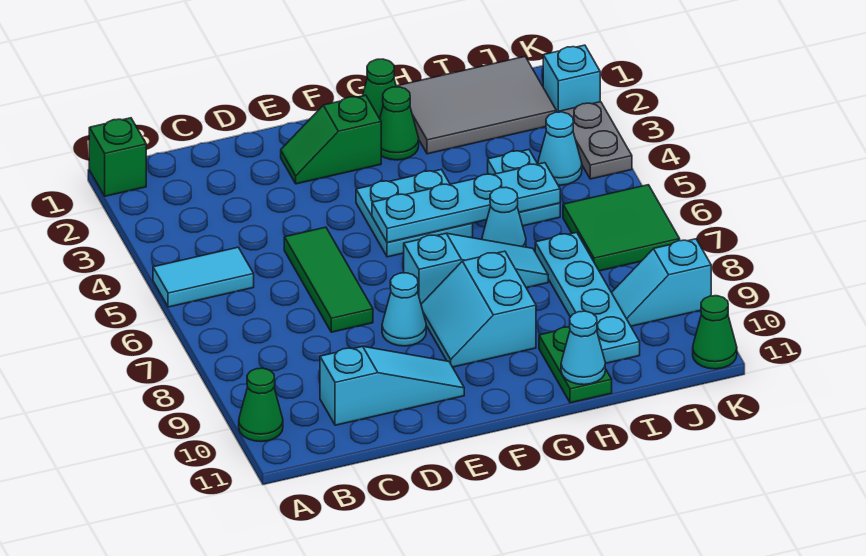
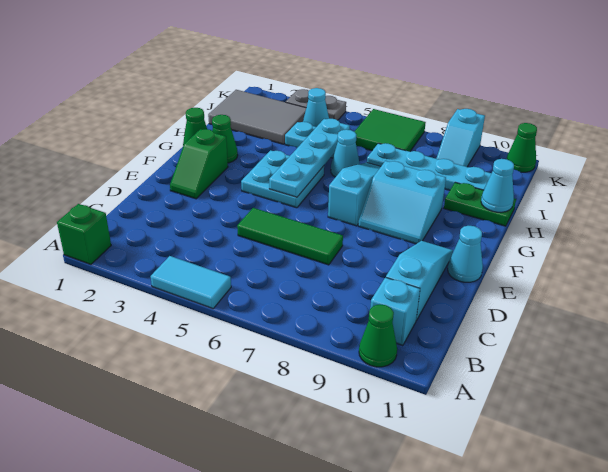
cyan tile A5:B5 level 1 -> cyan tile A4:A5 level 1
cyan cone E8 level 1 -> cyan cone E11 level 1
grey tile H1:J2 level 1 -> grey tile I1:J3 level 1
cyan brick K2 level 1 -> cyan brick B10 level 1

